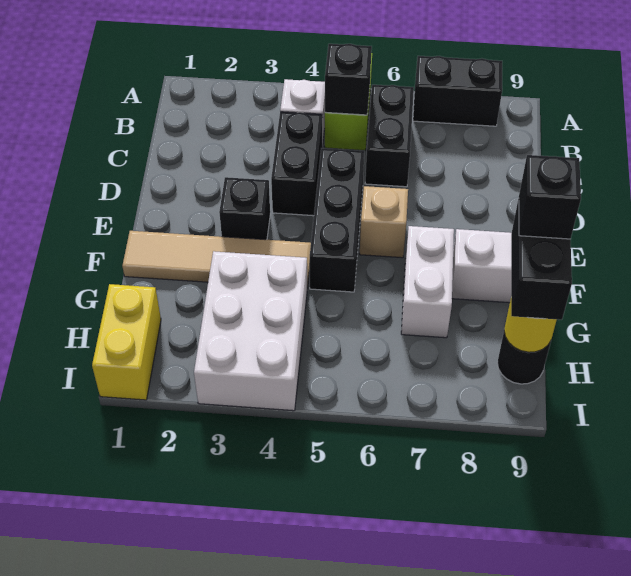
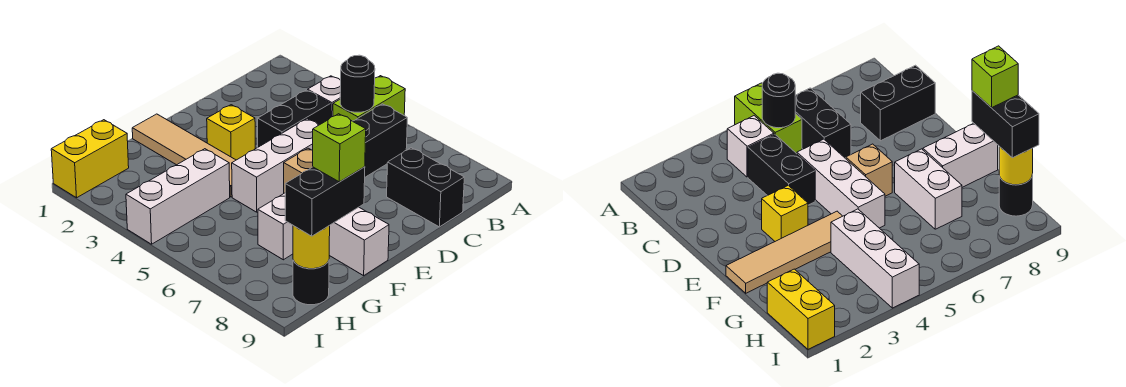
black brick A7:A8 level 1 -> black brick C8:C9 level 1
black brick B5 level 2 -> black round brick B5 level 2
black brick D5:F5 level 1 -> white brick D5:F5 level 1
black brick E3 level 1 -> yellow brick E3 level 1
white brick G3:I4 level 1 -> white brick G4:I4 level 1
black brick G9 level 4 -> lime brick G9 level 4

